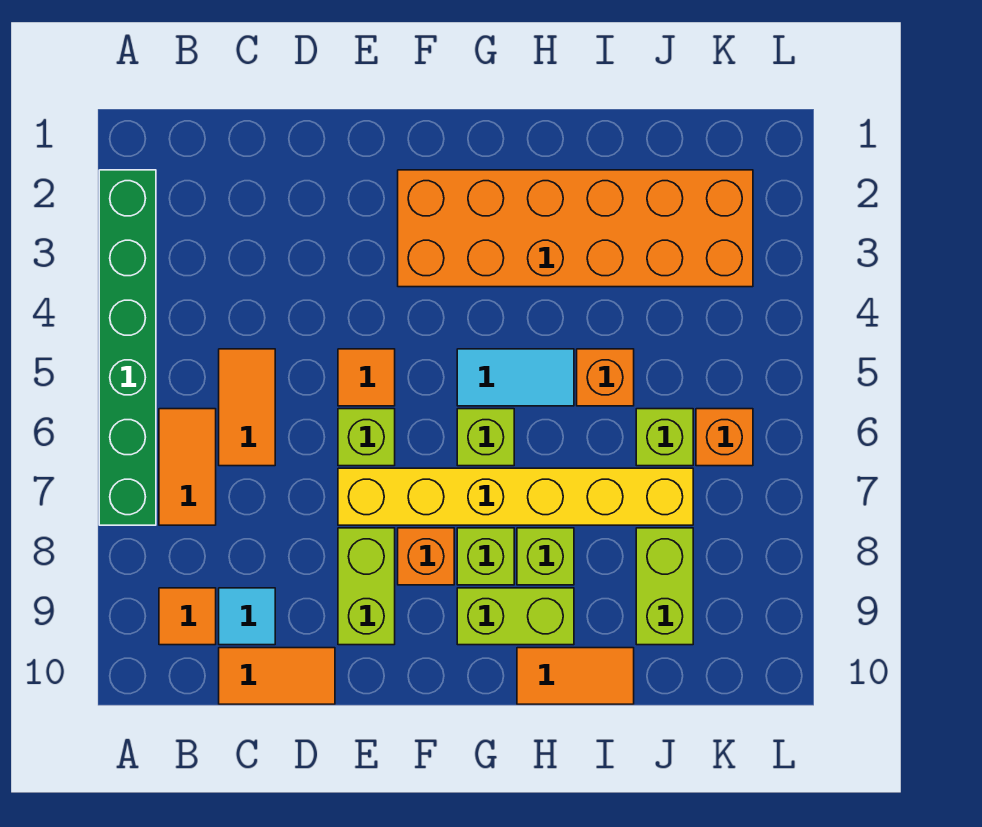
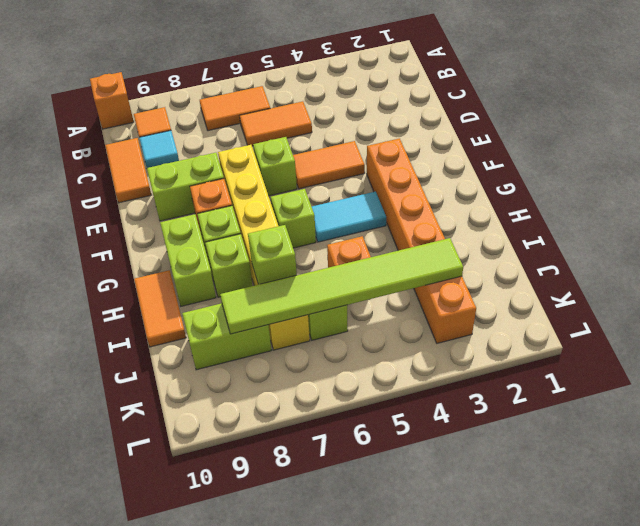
green brick A2:A7 level 1 -> none
orange tile E5 level 1 -> orange tile E4:E5 level 1
orange brick F2:K3 level 1 -> orange brick F3:K3 level 1
cyan tile G5:H5 level 1 -> cyan tile G4:G5 level 1
none -> lime brick I7 level 2
none -> lime tile J3:J8 level 2
orange brick K6 level 1 -> orange brick A10 level 1

